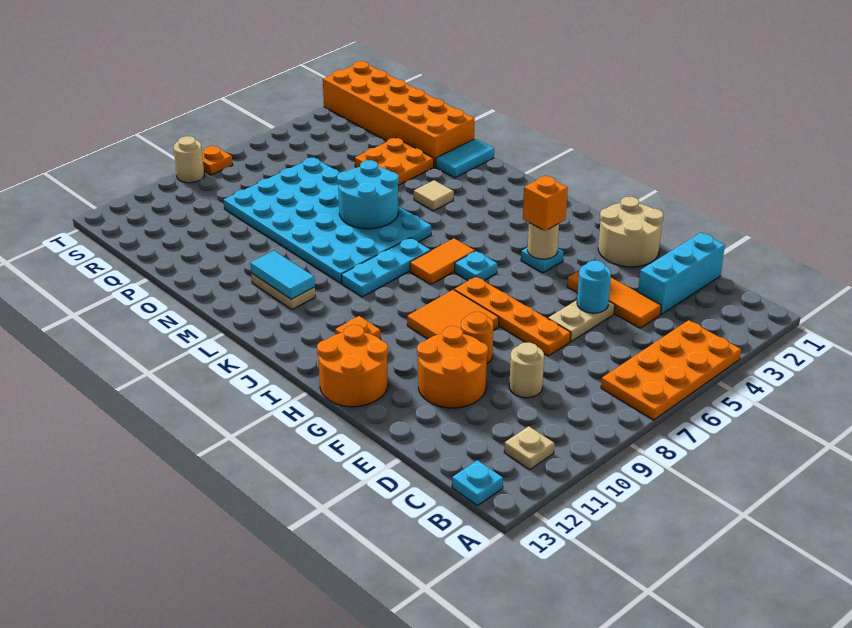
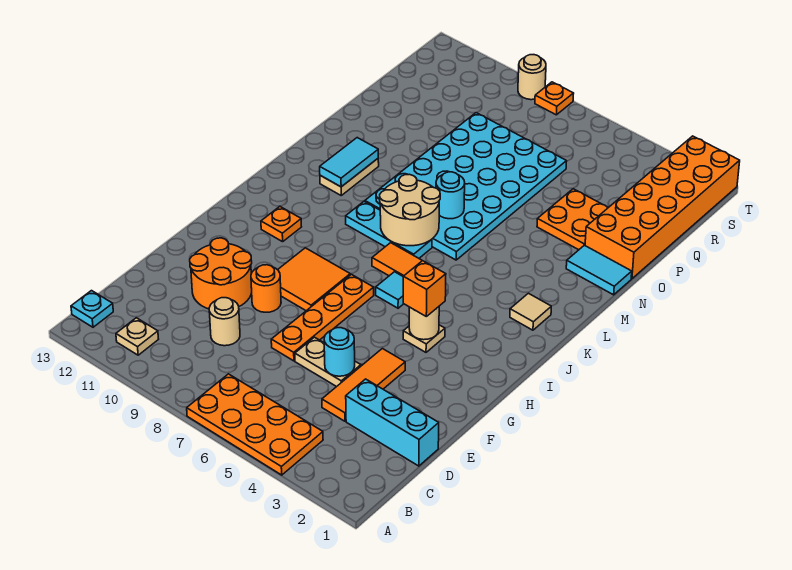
tan round brick F1:G2 level 1 -> tan round brick K7:L8 level 2
orange round brick G12:H13 level 1 -> none
cyan plate H4 level 1 -> tan plate H4 level 1
cyan plate I6 level 1 -> cyan tile I6 level 1
tan tile M4 level 1 -> tan tile K2 level 1
cyan round brick M6:N7 level 2 -> cyan round brick M7 level 2

